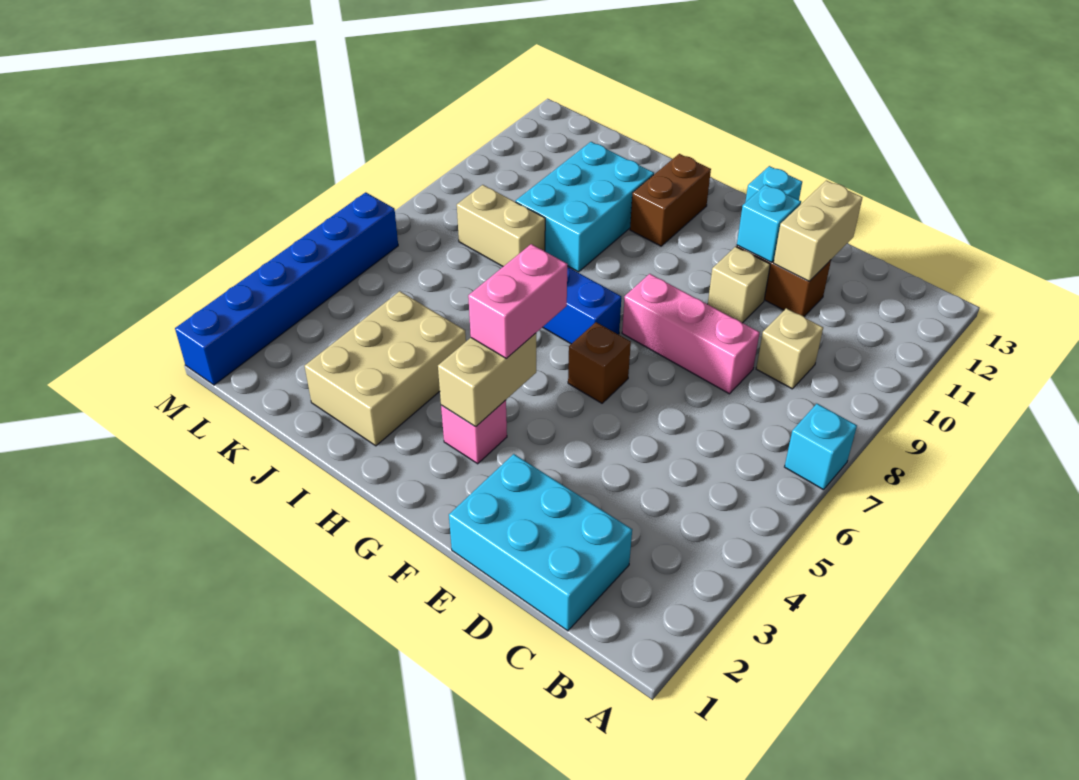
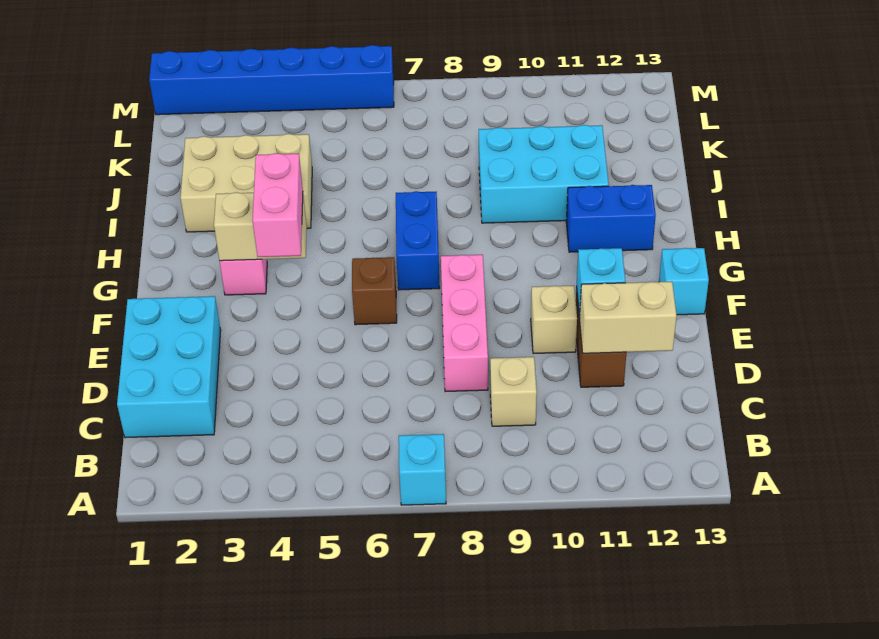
pink brick G4:G5 level 3 -> pink brick F4:G4 level 3
brown brick H11:H12 level 1 -> blue brick H11:H12 level 1
tan brick J8:K8 level 1 -> none

